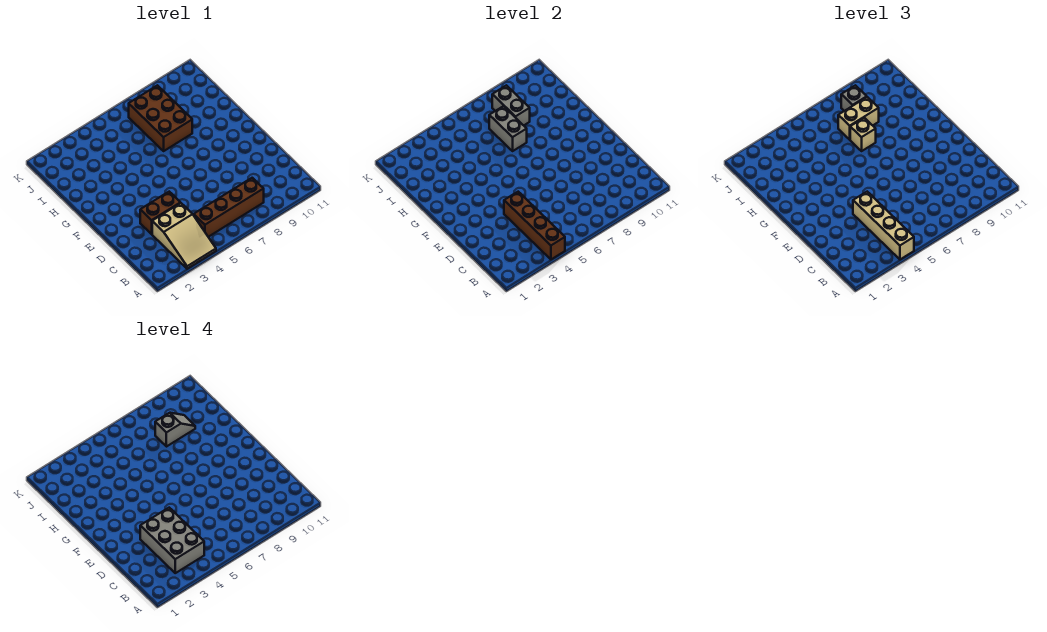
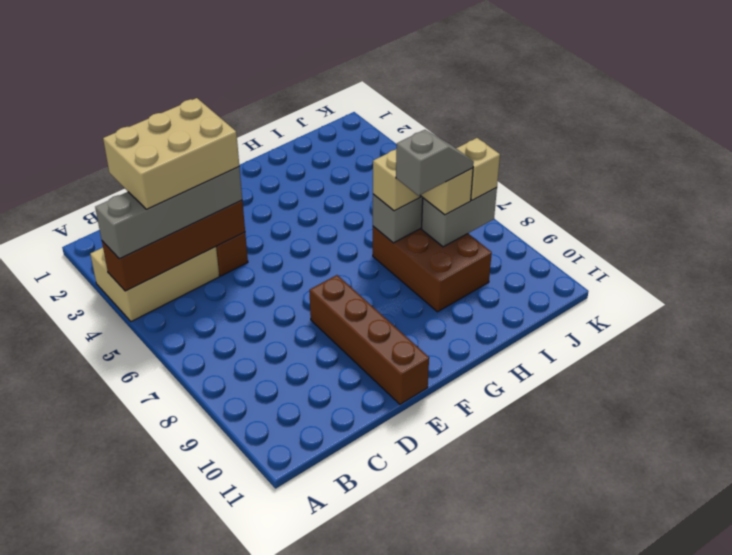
tan slope A3:C4 level 1 top C -> tan brick A3:C4 level 1
tan brick A4:D4 level 3 -> grey brick A4:D4 level 3
grey brick B3:D4 level 4 -> tan brick B3:D4 level 4
brown brick B5:B8 level 1 -> brown brick E8:E11 level 1
brown brick H7:J8 level 1 -> brown brick H7:I9 level 1
grey slope I8:I9 level 4 top 8 -> grey slope H8:I8 level 4 top H
grey brick J8 level 3 -> tan brick J8 level 3

